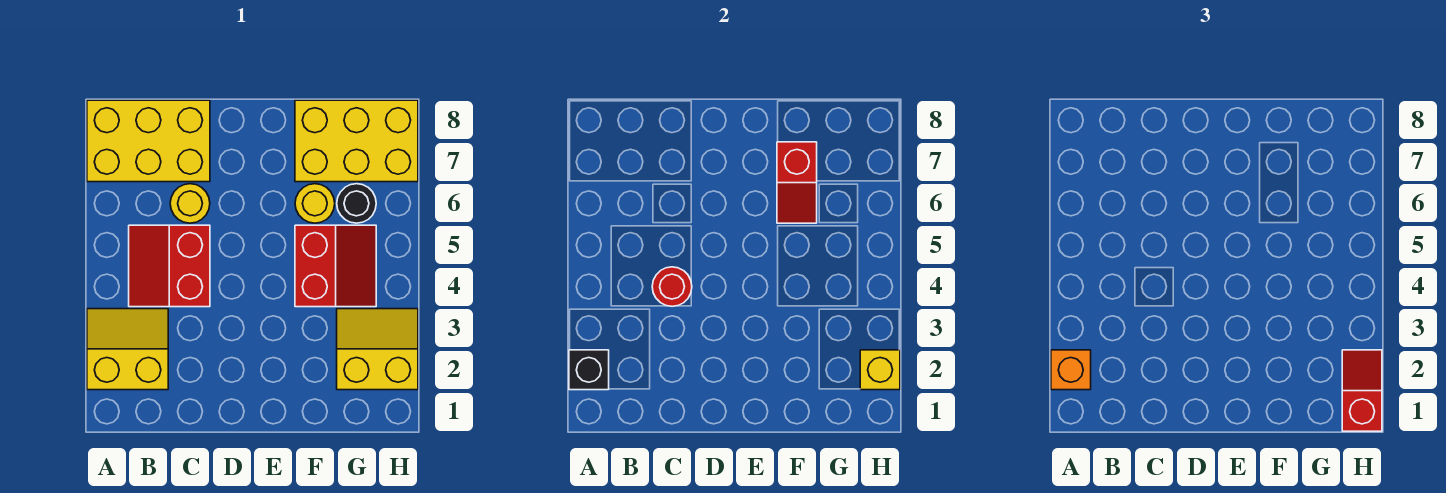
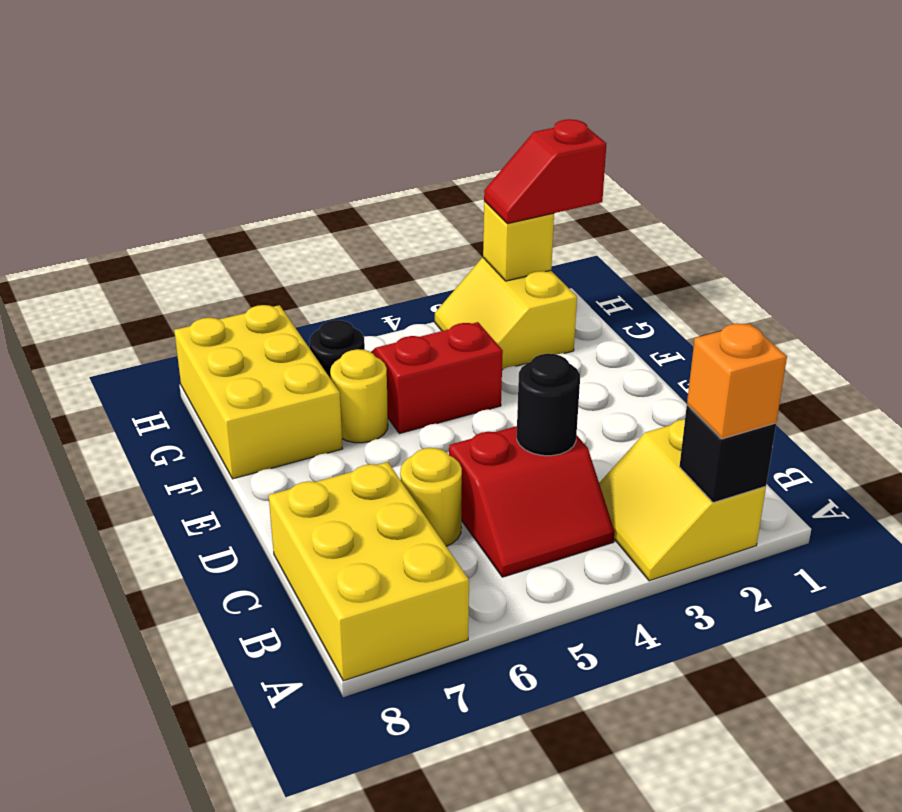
red round brick C4 level 2 -> black round brick C4 level 2
red slope F6:F7 level 2 top 7 -> none

